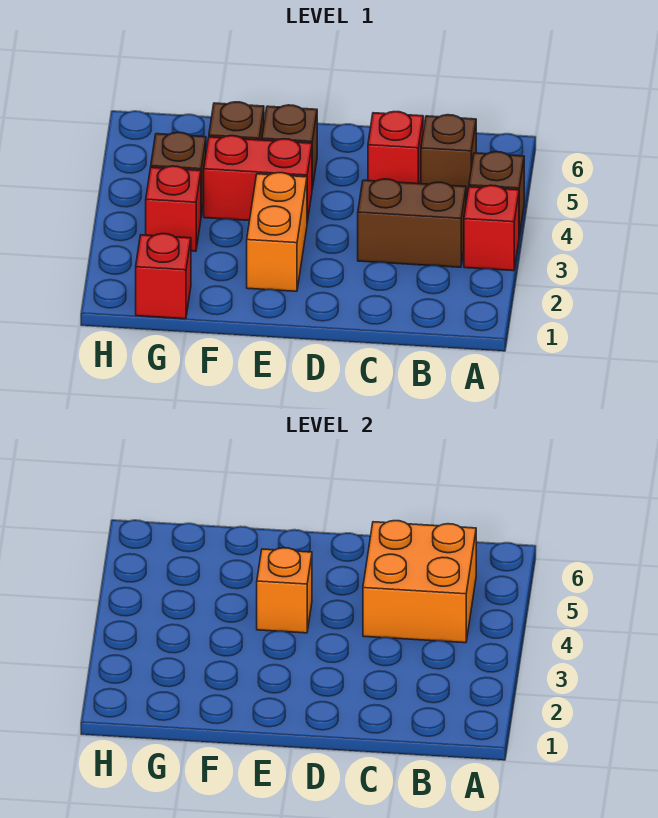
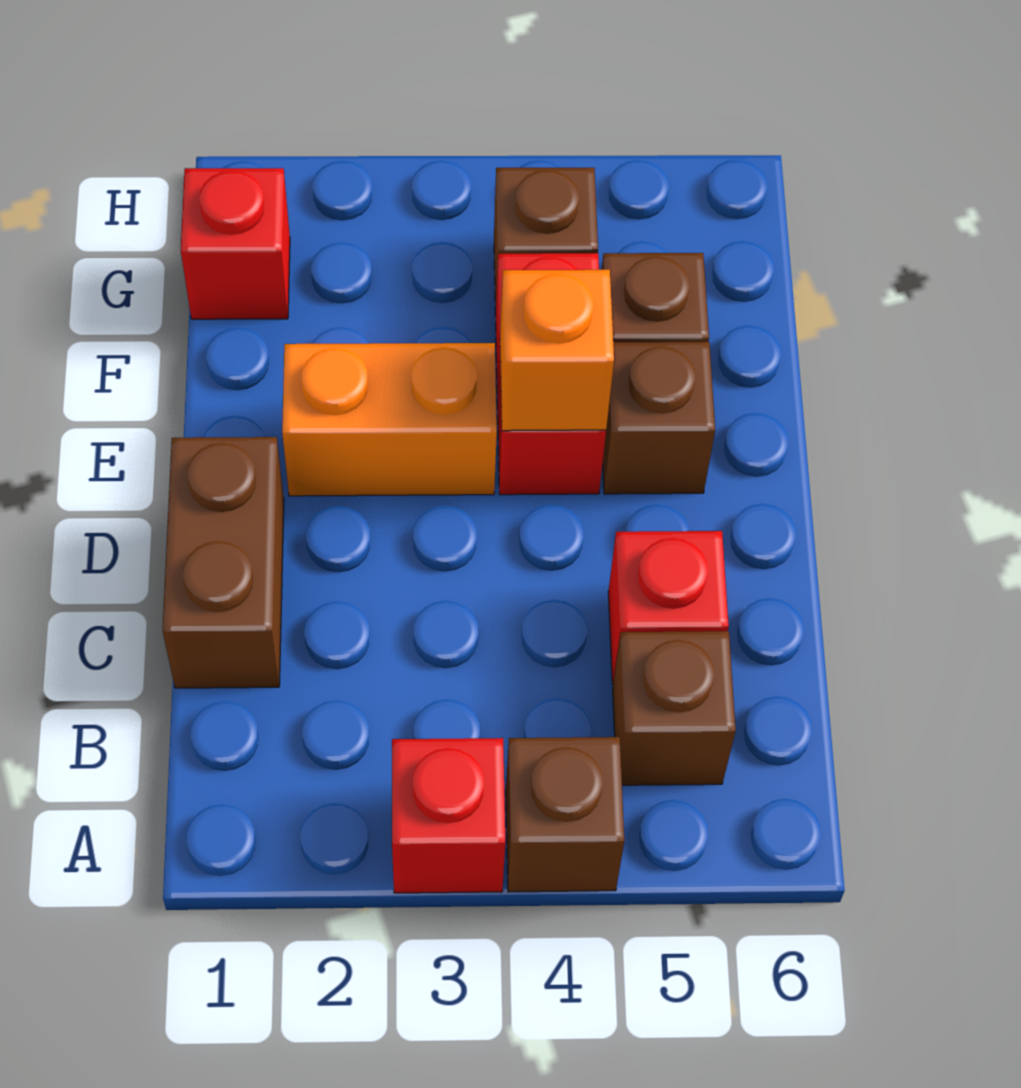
brown brick B3:C3 level 1 -> brown brick C1:D1 level 1
orange brick B4:C5 level 2 -> none
red brick G3 level 1 -> none

